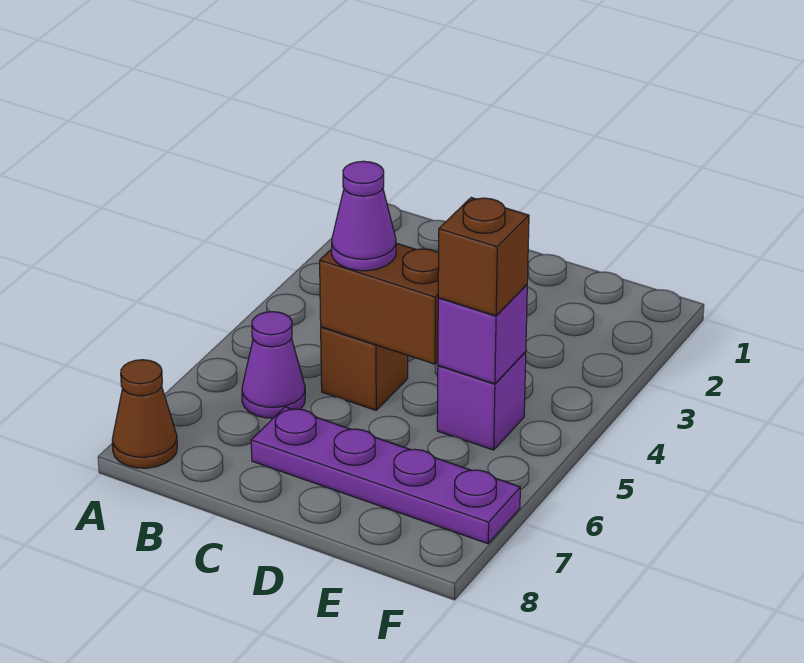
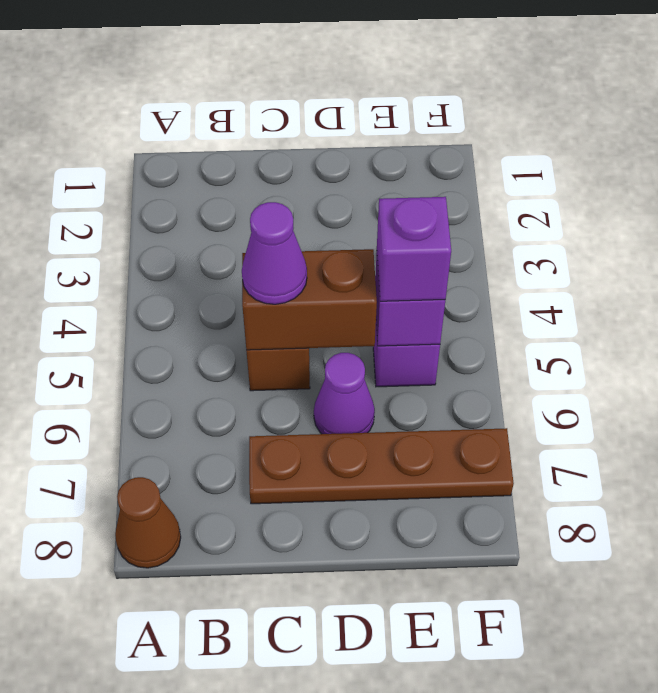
purple cone B6 level 1 -> purple cone D6 level 1
purple plate C7:F7 level 1 -> brown plate C7:F7 level 1
brown brick E5 level 3 -> purple brick E5 level 3

